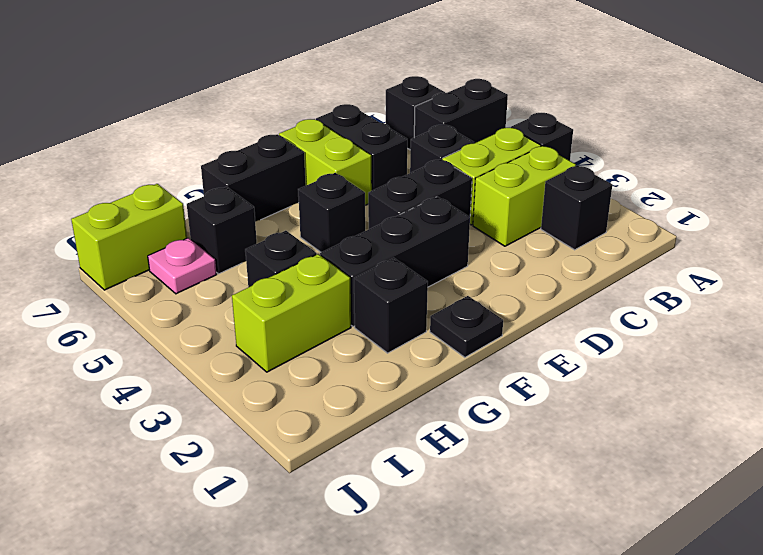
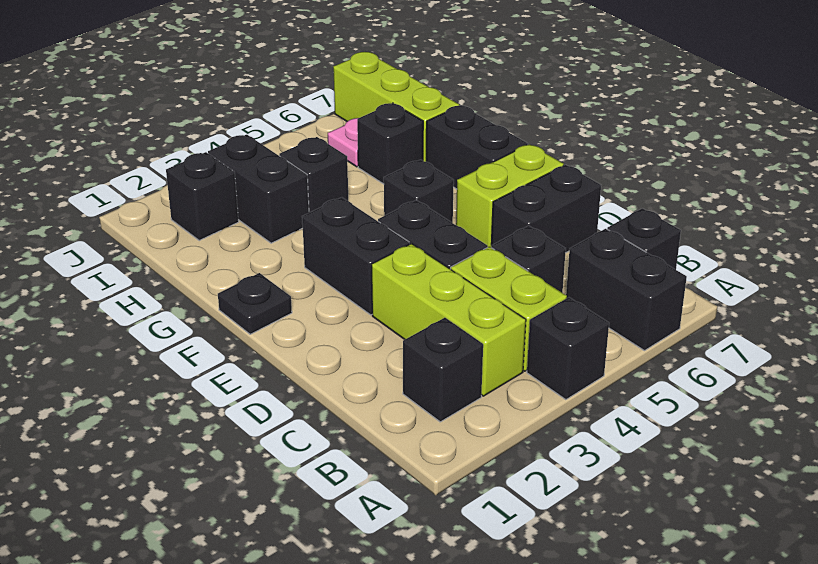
lime brick B3:C3 level 1 -> lime brick B3:D3 level 1
black brick E3:G3 level 1 -> black brick E3:F3 level 1
black brick G2 level 1 -> black brick I2 level 1
lime brick H3:I3 level 1 -> black brick H3:I3 level 1
lime brick I7:J7 level 1 -> lime brick H7:J7 level 1

